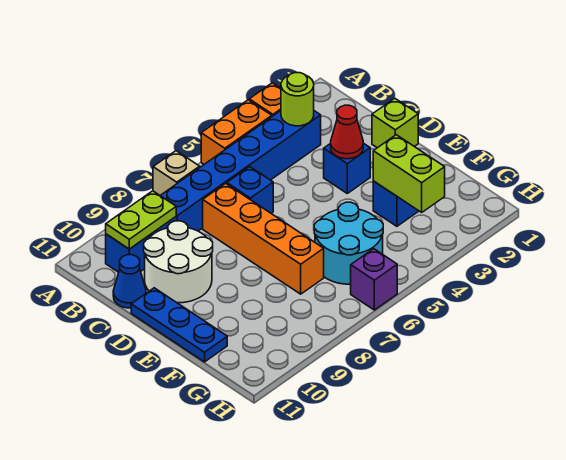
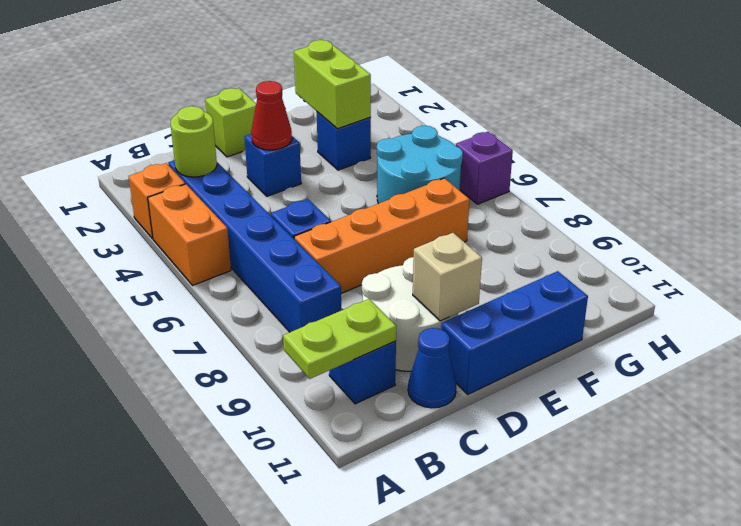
tan brick A7 level 1 -> tan brick D10 level 2
lime plate B9:B10 level 2 -> lime plate A10:B10 level 2
blue plate D11:F11 level 1 -> blue brick D11:F11 level 1
lime brick F3:G3 level 2 -> lime brick F2:F3 level 2

